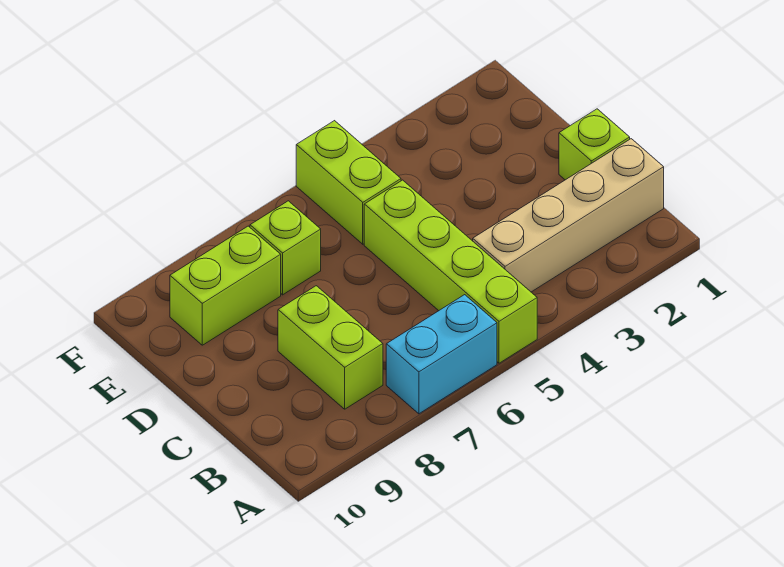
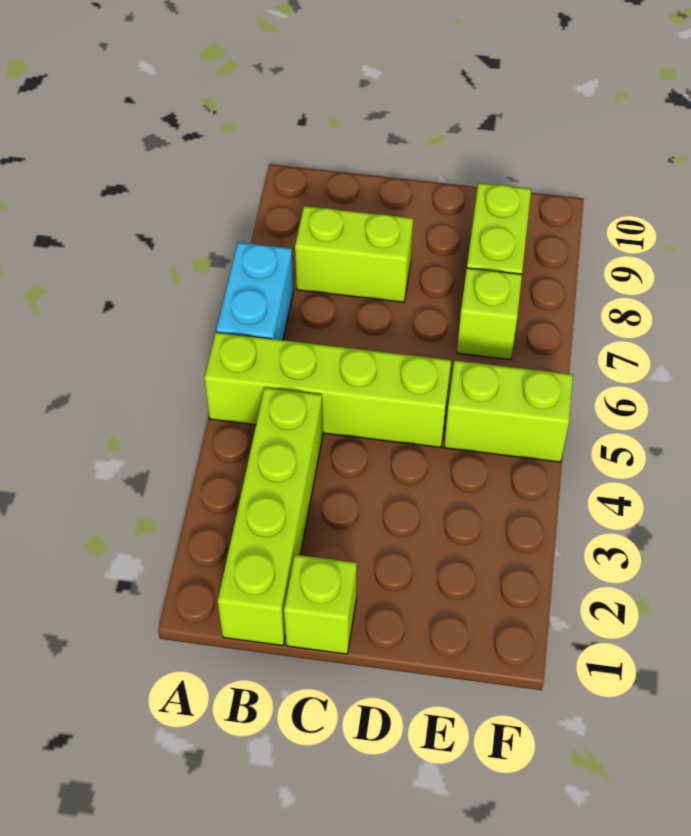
tan brick B1:B4 level 1 -> lime brick B1:B4 level 1

